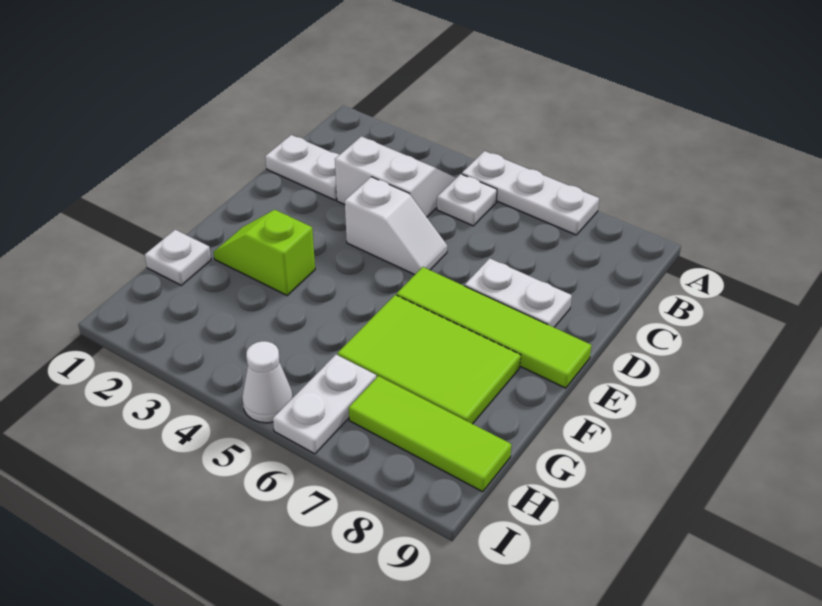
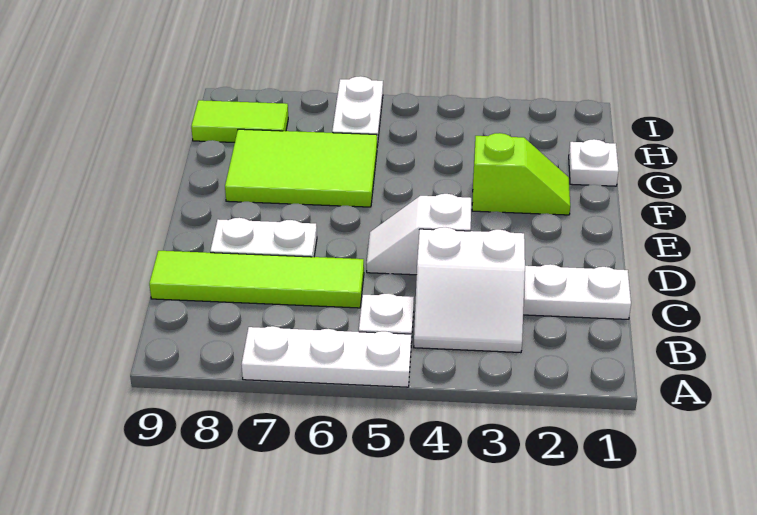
lime tile E6:E9 level 1 -> lime tile C6:C9 level 1
lime tile H7:H9 level 1 -> lime tile H8:H9 level 1
white cone I5 level 1 -> none

